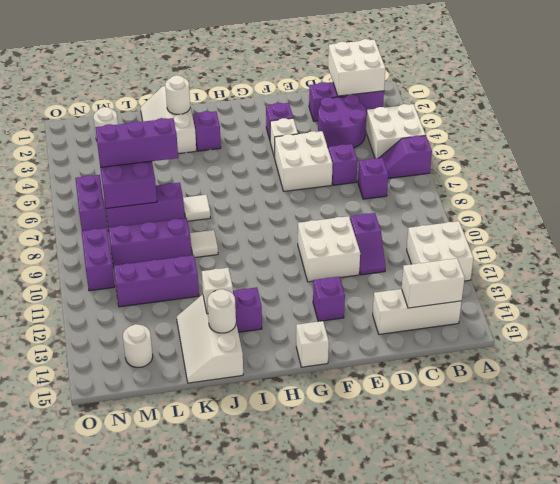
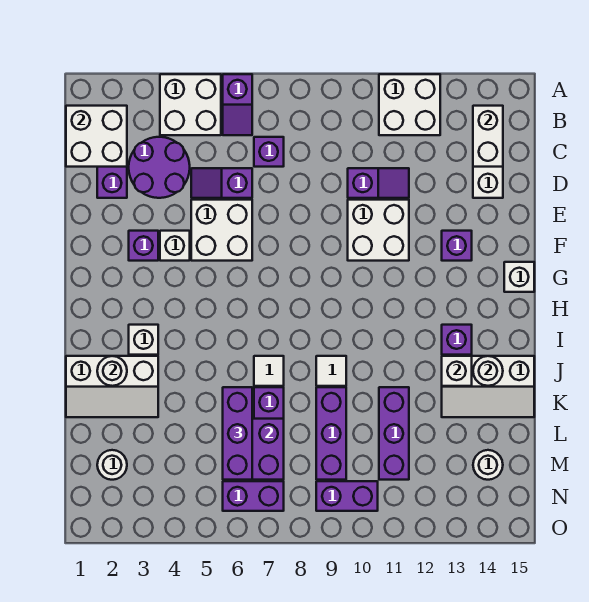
purple brick I3 level 1 -> white brick I3 level 1

